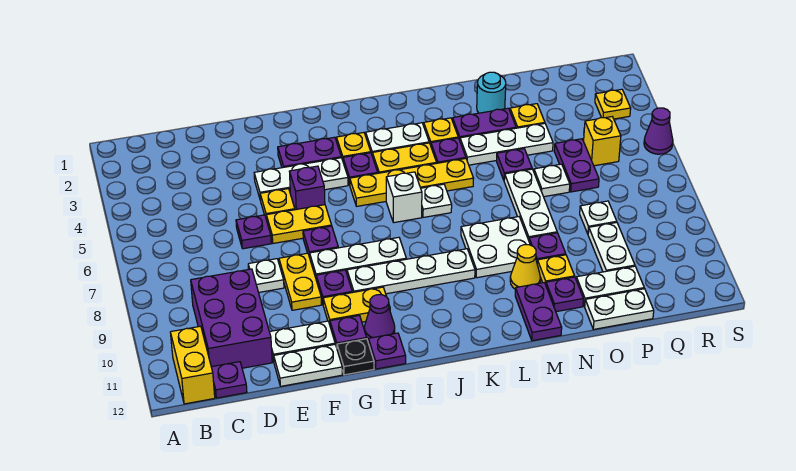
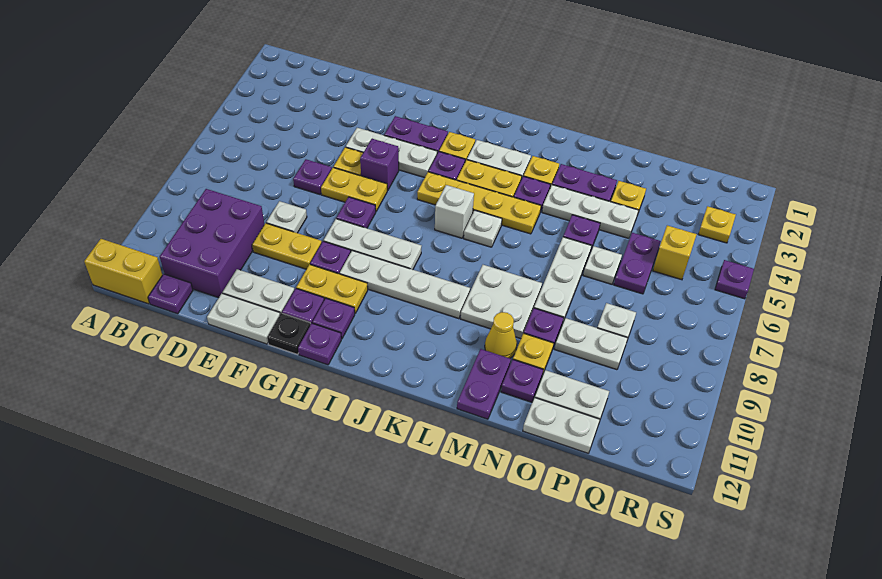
yellow brick B11:B12 level 1 -> yellow brick A12:B12 level 1
yellow plate F8:F9 level 1 -> yellow plate E9:F9 level 1
purple cone H11 level 1 -> purple plate H11 level 1
cyan round brick N2 level 1 -> none
white plate P9:P10 level 1 -> white plate O9:P9 level 1
purple cone S5 level 1 -> purple plate S5 level 1

